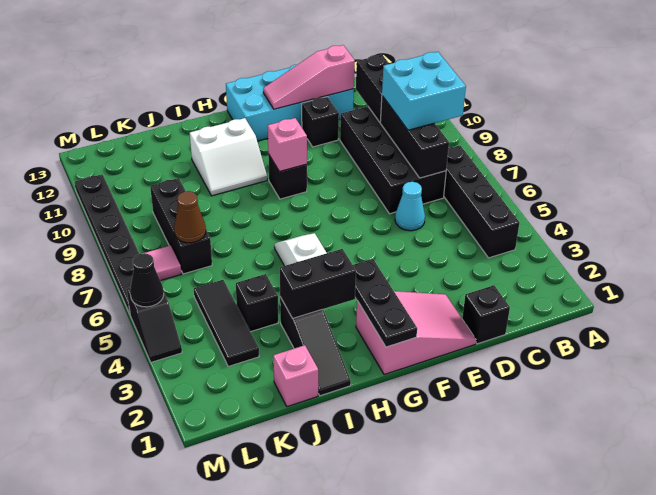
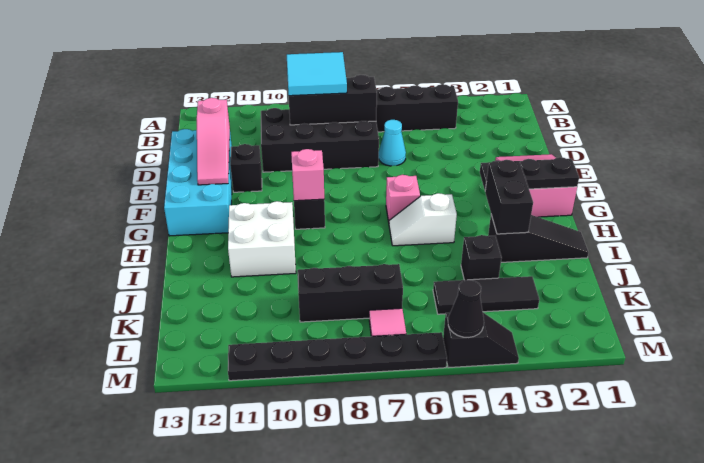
cyan brick B8:C9 level 3 -> cyan tile B8:C9 level 3
black brick C10:C11 level 2 -> none
black brick D1 level 1 -> none
white slope H10:I11 level 1 top 11 -> white brick H10:I11 level 1
pink brick J1 level 1 -> pink brick G6 level 1
brown cone K7 level 2 -> none

